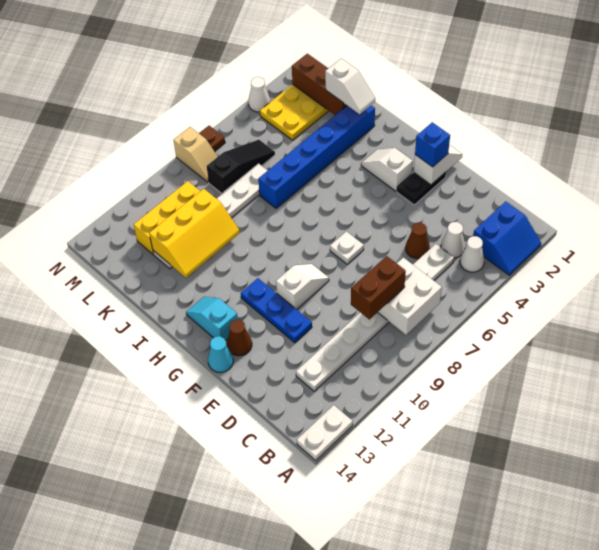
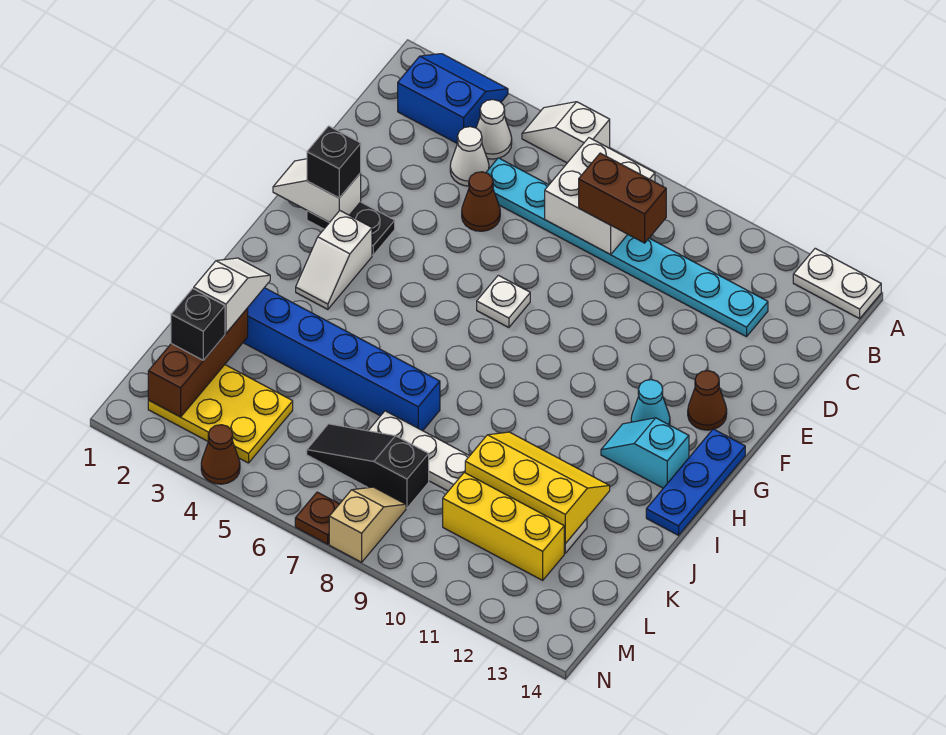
white plate C5:C12 level 1 -> cyan plate C5:C12 level 1
blue plate E11:G11 level 1 -> blue plate G14:I14 level 1
blue brick F2 level 3 -> black brick F2 level 3
white slope F9:F10 level 1 top 10 -> white slope A5:A6 level 1 top 6
cyan cone F14 level 1 -> cyan cone G12 level 1
cyan slope G13:H13 level 1 top G -> cyan slope H12:H13 level 1 top 13
none -> black brick L2 level 3
white cone N4 level 1 -> brown cone N4 level 1

